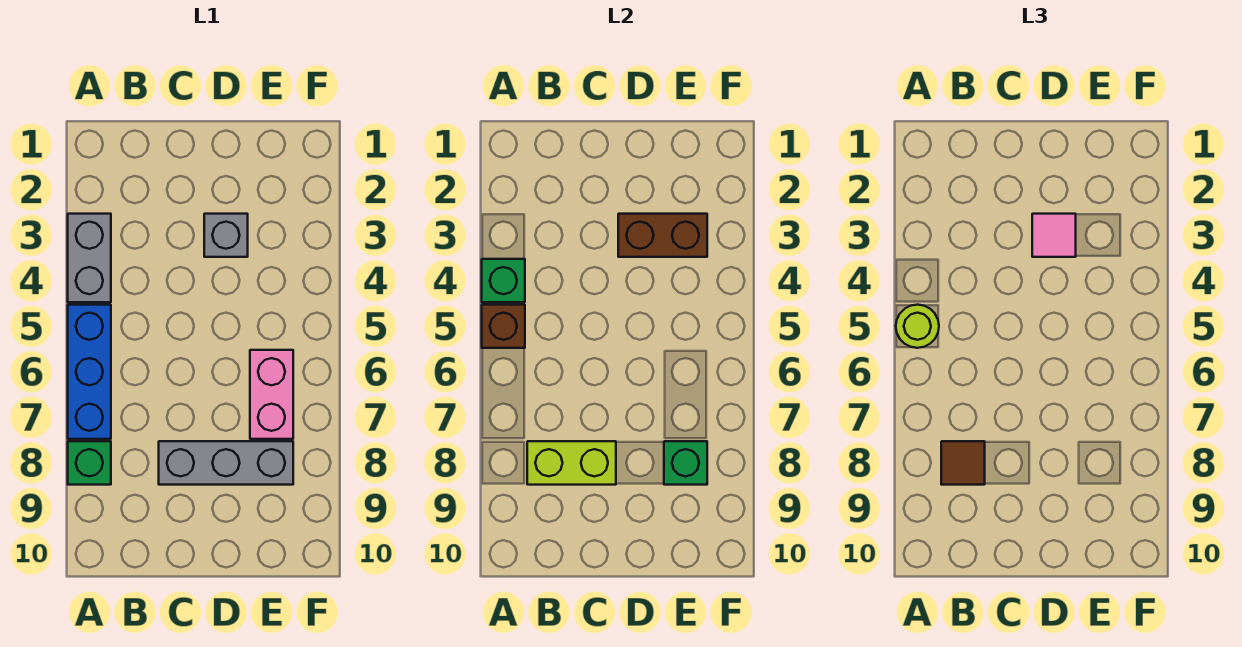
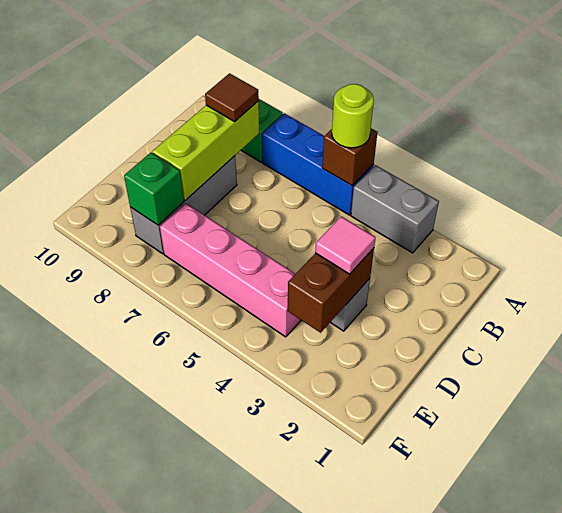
green brick A4 level 2 -> none
lime brick B8:C8 level 2 -> lime brick B8:D8 level 2
pink brick E6:E7 level 1 -> pink brick E4:E7 level 1

